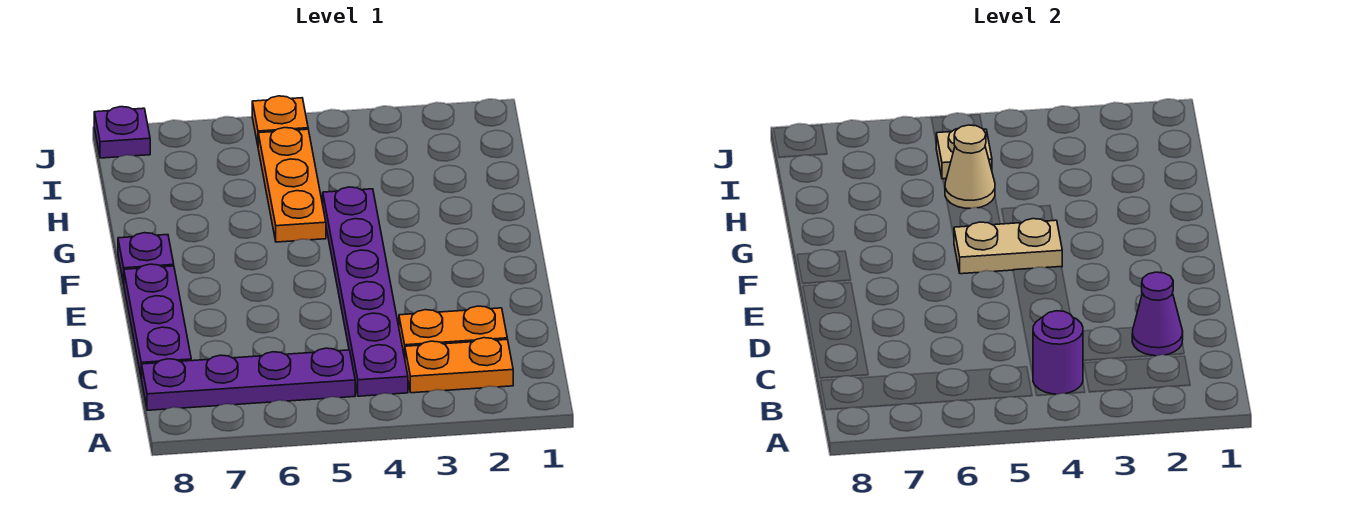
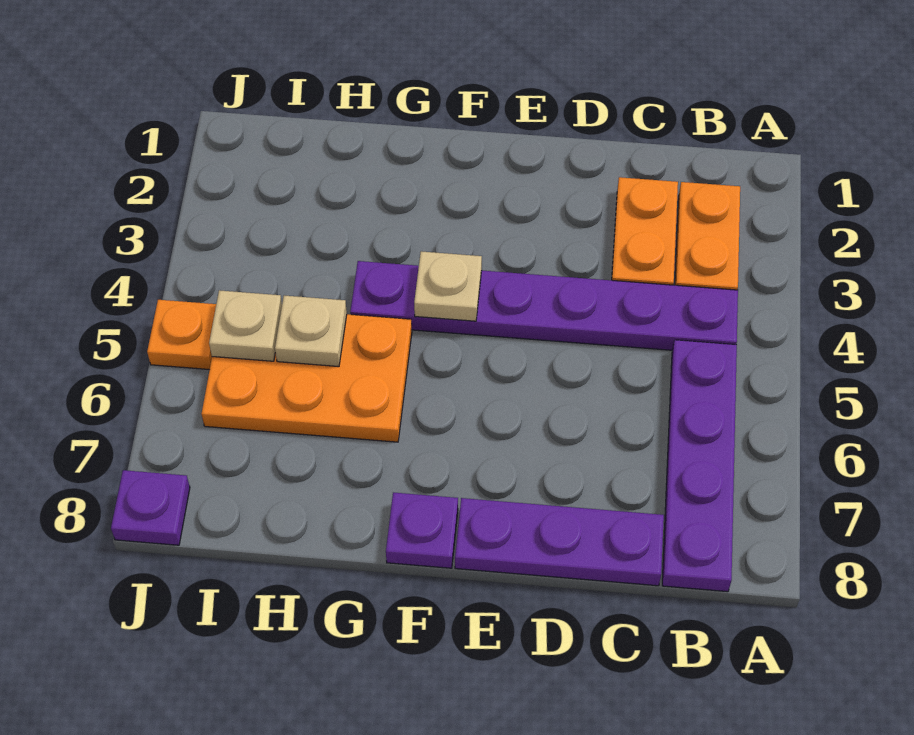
purple round brick B4 level 2 -> none
purple cone C2 level 2 -> none
tan plate F4:F5 level 2 -> tan plate F4 level 2
orange plate G5:I5 level 1 -> orange plate G5:I6 level 1
tan cone H5 level 2 -> tan plate H5 level 2

